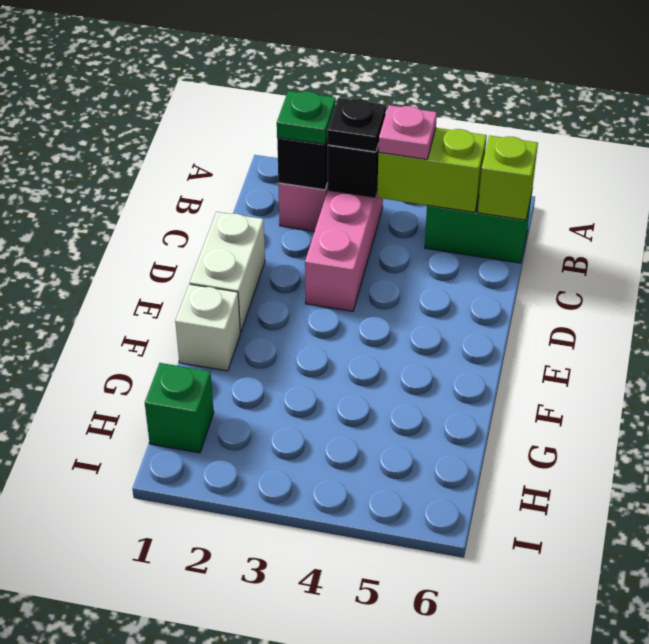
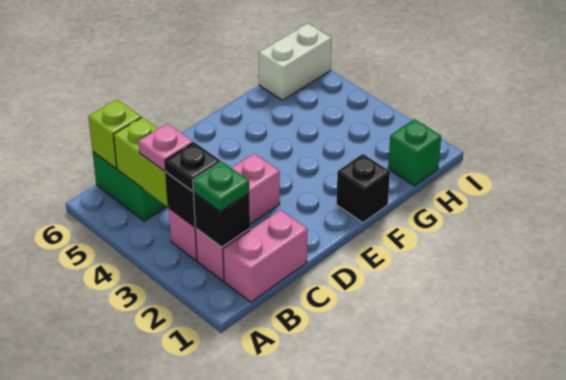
none -> pink brick B1:C1 level 1
white brick D1:E1 level 1 -> white brick H6:I6 level 1
white brick F1 level 1 -> black brick F1 level 1

